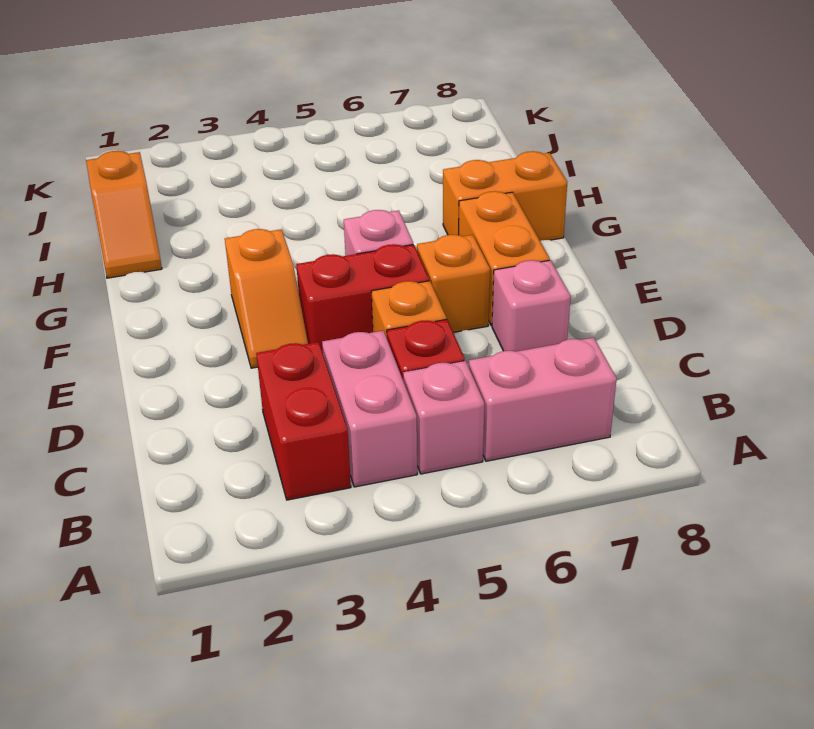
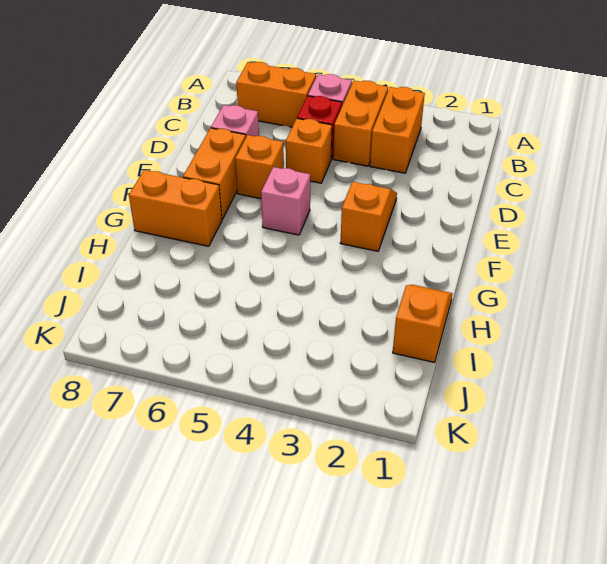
red brick B3:C3 level 1 -> orange brick B3:C3 level 1
pink brick B4:C4 level 1 -> orange brick B4:C4 level 1
pink brick B6:B7 level 1 -> orange brick B6:B7 level 1
red brick E4:E5 level 1 -> none

